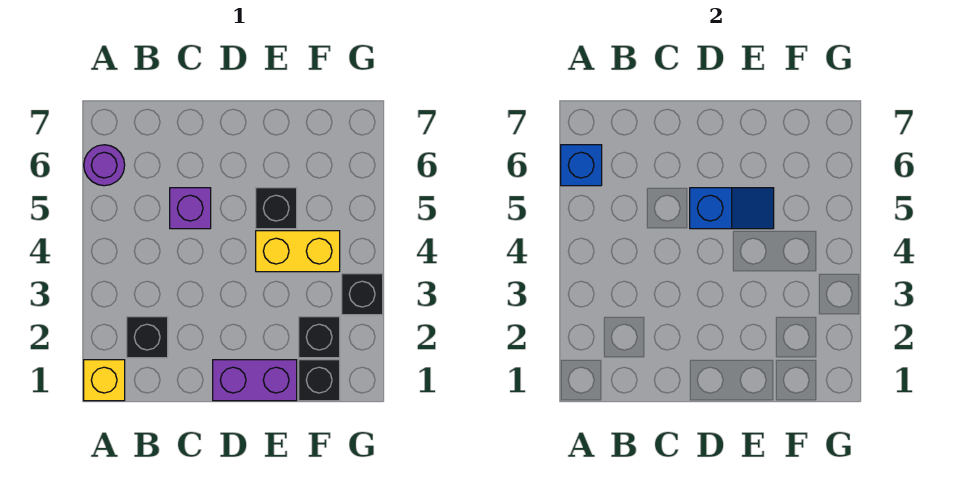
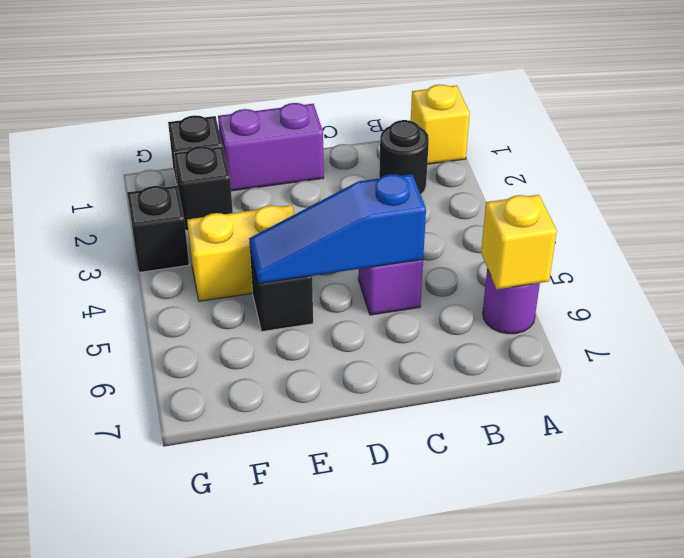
blue brick A6 level 2 -> yellow brick A6 level 2
black brick B2 level 1 -> black round brick B2 level 1
blue slope D5:E5 level 2 top D -> blue slope C5:E5 level 2 top C

